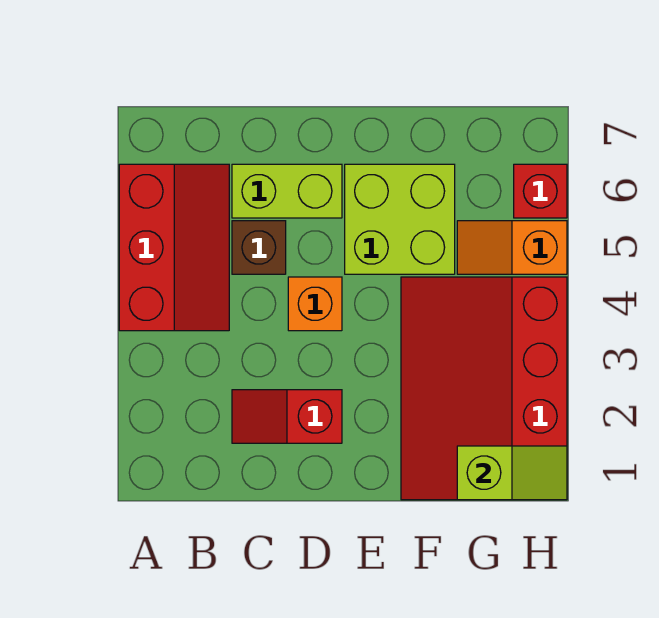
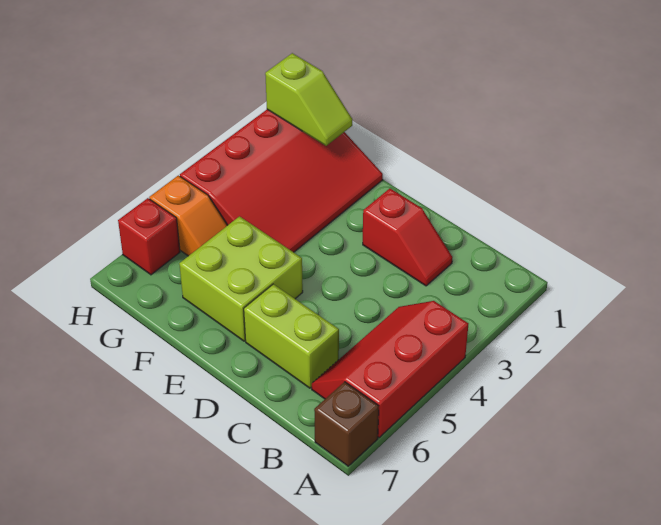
brown brick C5 level 1 -> brown brick A7 level 1
orange brick D4 level 1 -> none
lime slope G1:H1 level 2 top G -> lime slope G1:H1 level 2 top H

